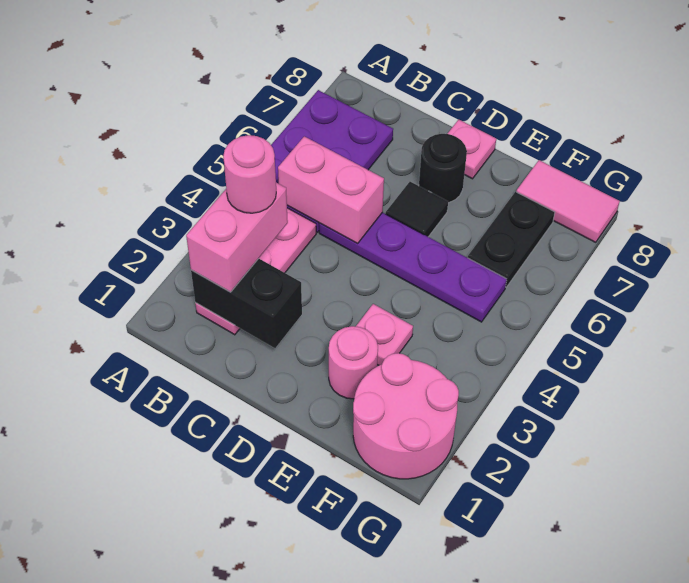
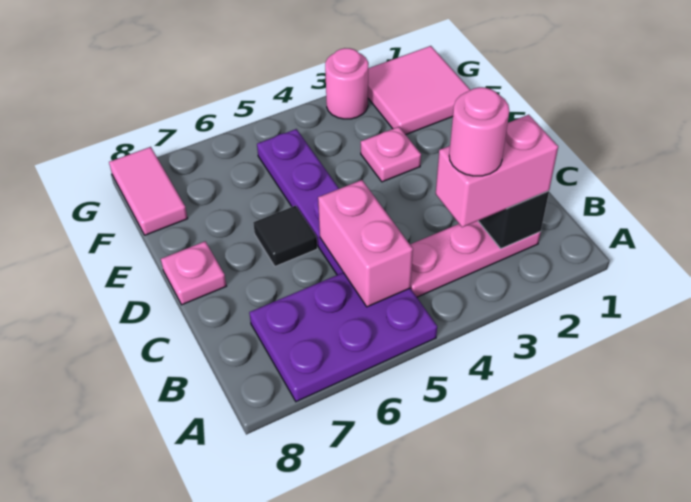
black round brick D7 level 1 -> none
pink round brick E2 level 1 -> pink round brick G3 level 1
pink round brick F1:G2 level 1 -> pink tile F1:G2 level 1
black plate F6:F7 level 1 -> none

